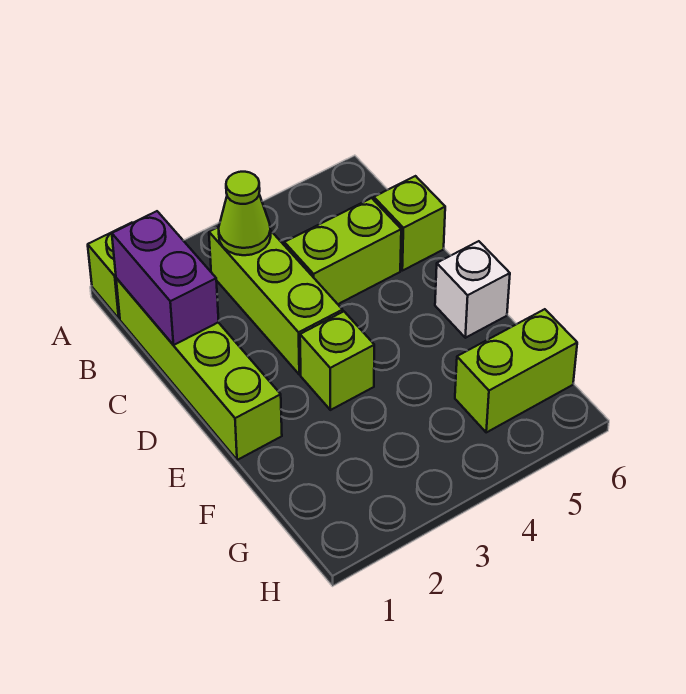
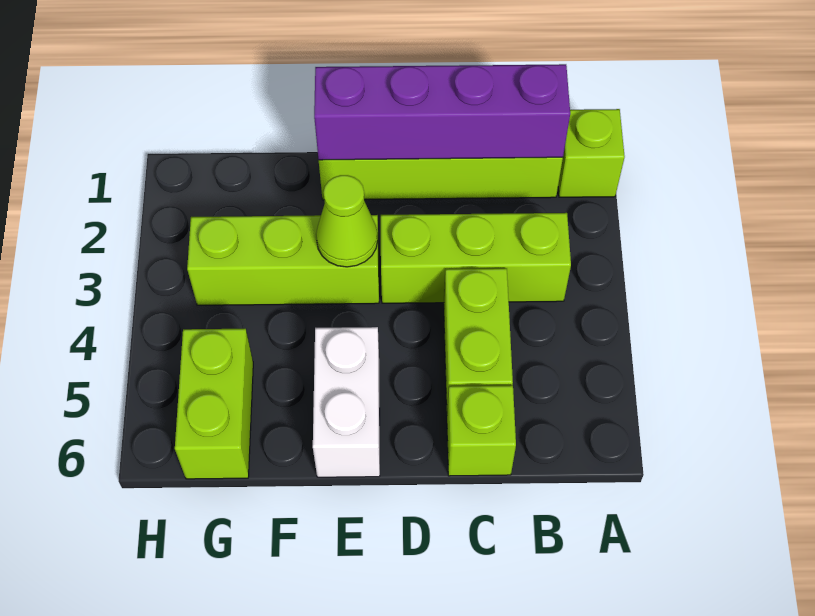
purple brick B1:C1 level 2 -> purple brick B1:E1 level 2
lime cone B3 level 2 -> lime cone E3 level 2
lime brick E3 level 1 -> lime brick E3:G3 level 1
white brick E6 level 1 -> white brick E5:E6 level 1

